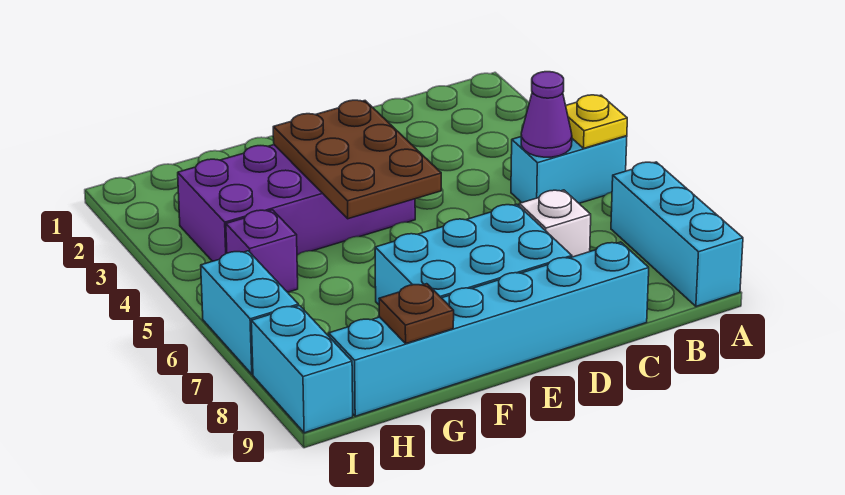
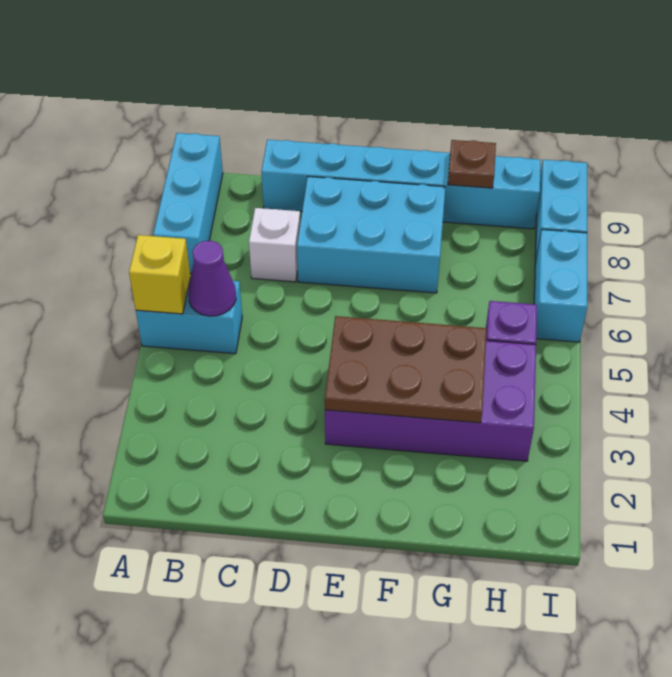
yellow plate A5 level 2 -> yellow brick A5 level 2
brown plate E3:F5 level 2 -> brown plate E3:G4 level 2

